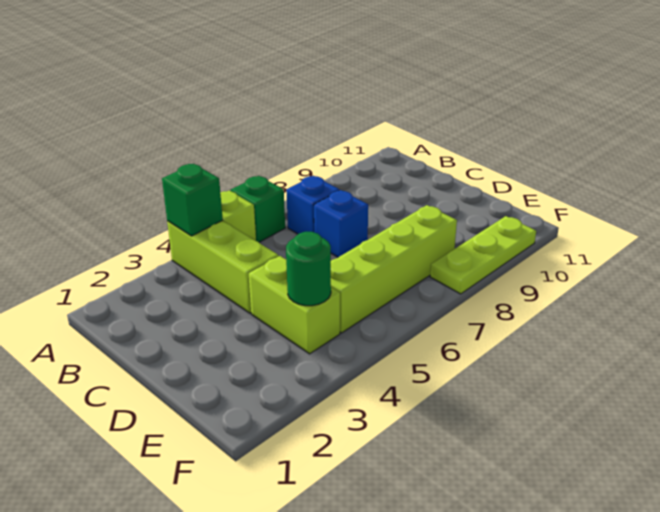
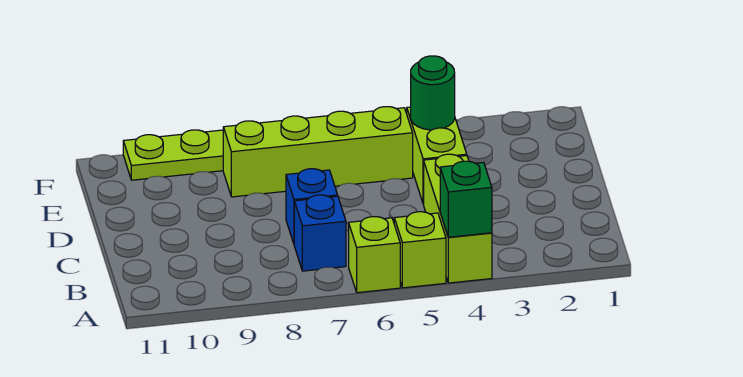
green brick A6 level 1 -> lime brick A6 level 1

